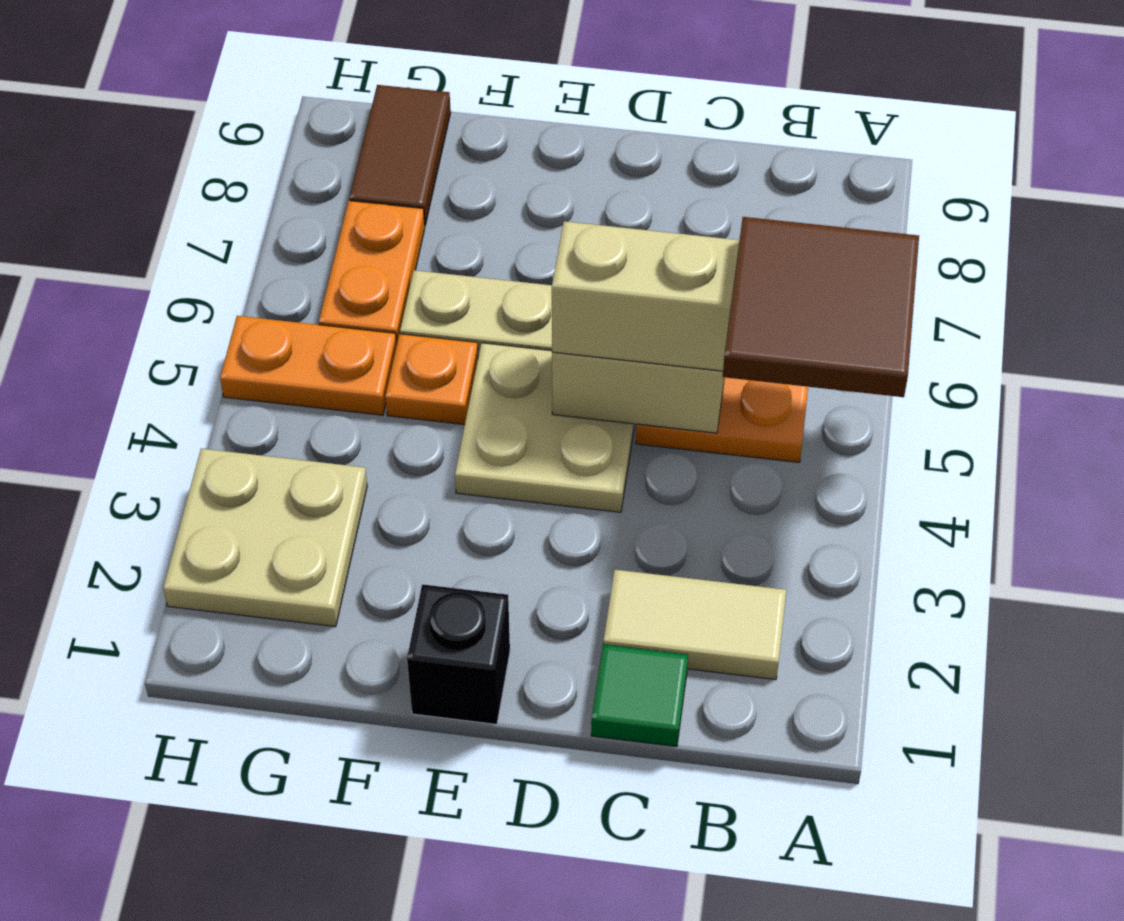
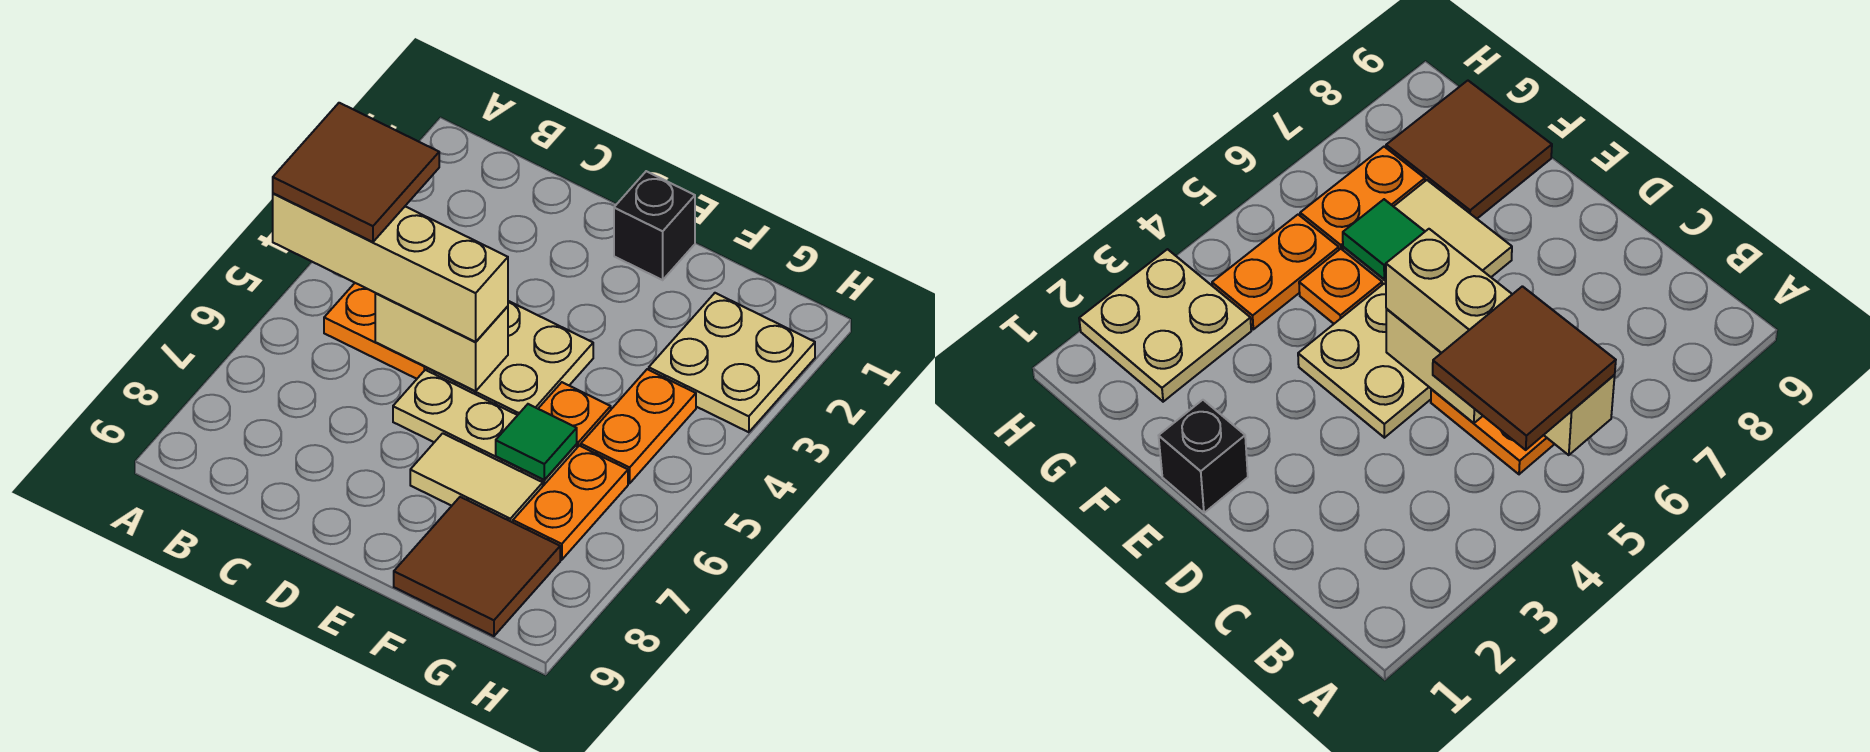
tan tile B2:C2 level 1 -> tan tile E7:F7 level 1
green tile C1 level 1 -> green tile F6 level 2
orange plate G5:H5 level 1 -> orange plate G4:G5 level 1
brown tile G8:G9 level 1 -> brown tile F8:G9 level 1

